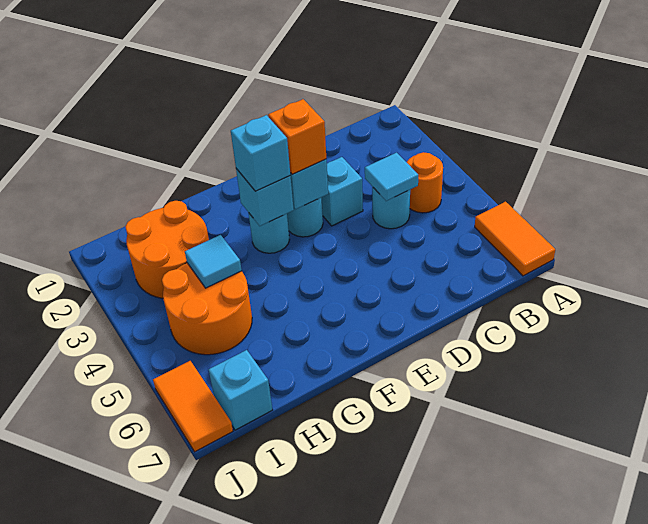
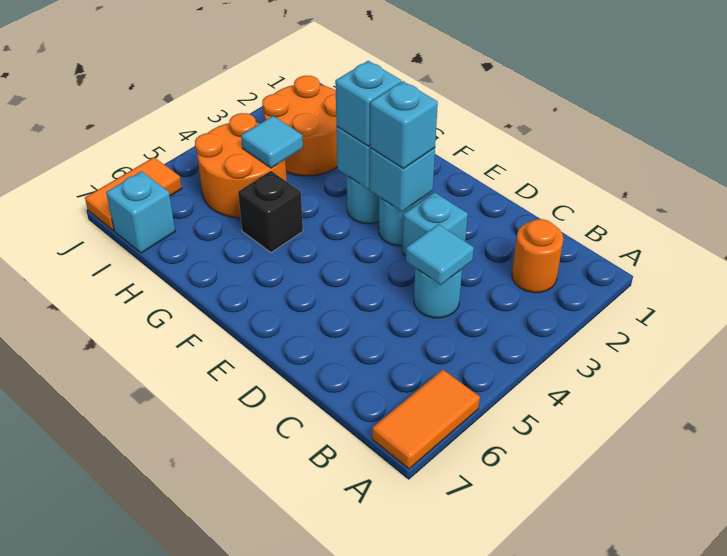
orange round brick B4 level 1 -> orange round brick B2 level 1
orange brick E3 level 3 -> cyan brick E3 level 3
none -> black brick G5 level 1

